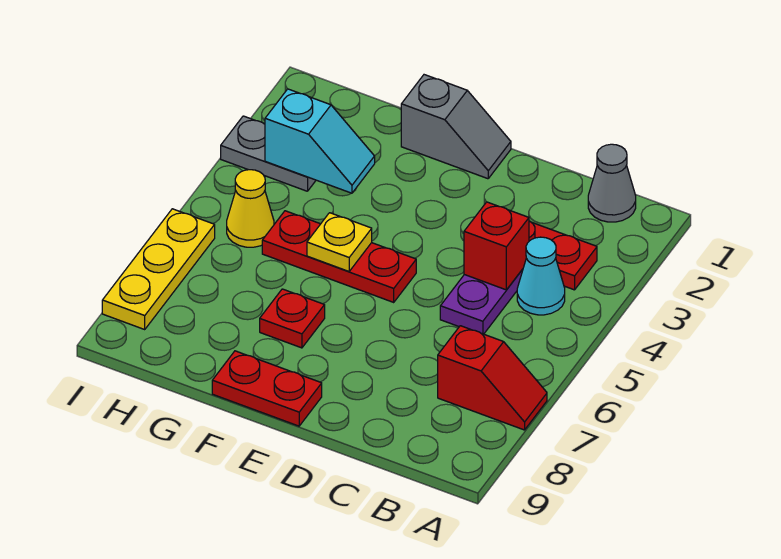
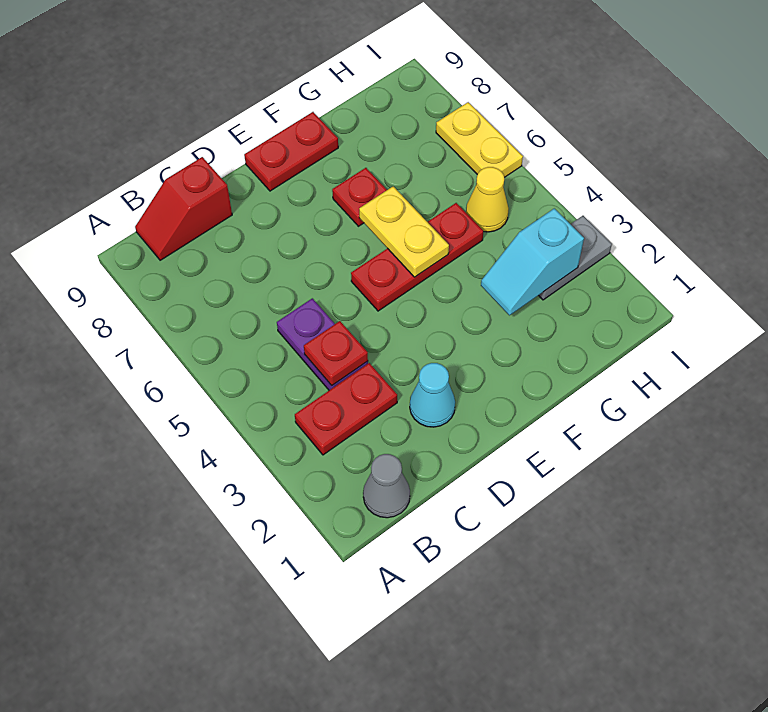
red slope A7:B7 level 1 top B -> red slope B9:C9 level 1 top C
cyan cone B4 level 1 -> cyan cone D2 level 1
red brick C4 level 2 -> red plate C4 level 2
grey slope E1:F1 level 1 top F -> none
yellow plate F5 level 2 -> yellow plate F5:F6 level 2
yellow plate I6:I8 level 1 -> yellow plate I6:I7 level 1

